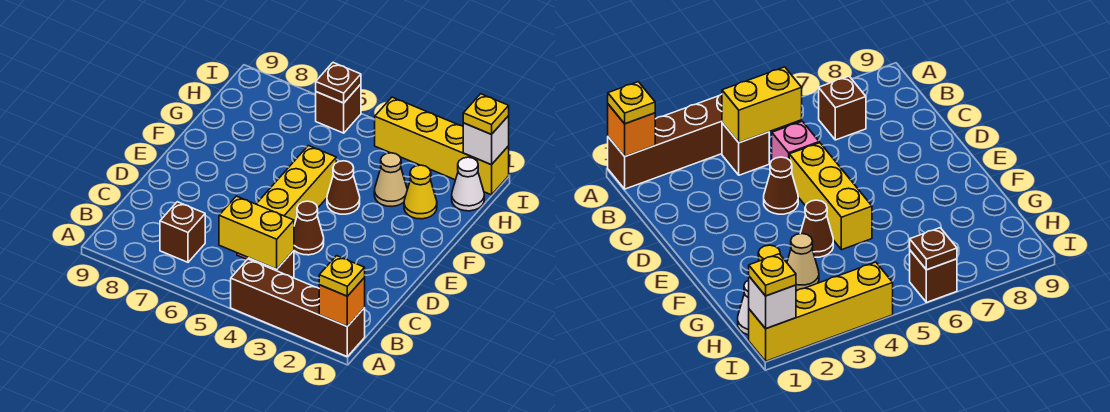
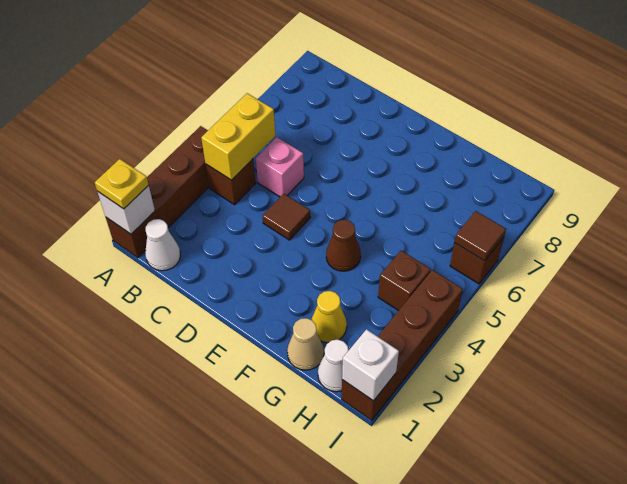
orange brick A1 level 2 -> white brick A1 level 2
none -> white cone B1 level 1
brown brick B7 level 1 -> brown brick H4 level 1
brown cone D4 level 1 -> brown tile D4 level 1
yellow brick D5:F5 level 1 -> none
tan cone G3 level 1 -> tan cone G1 level 1
yellow brick I1:I4 level 1 -> brown brick I1:I4 level 1
yellow plate I1 level 3 -> none
brown plate I6 level 2 -> brown tile I6 level 2

